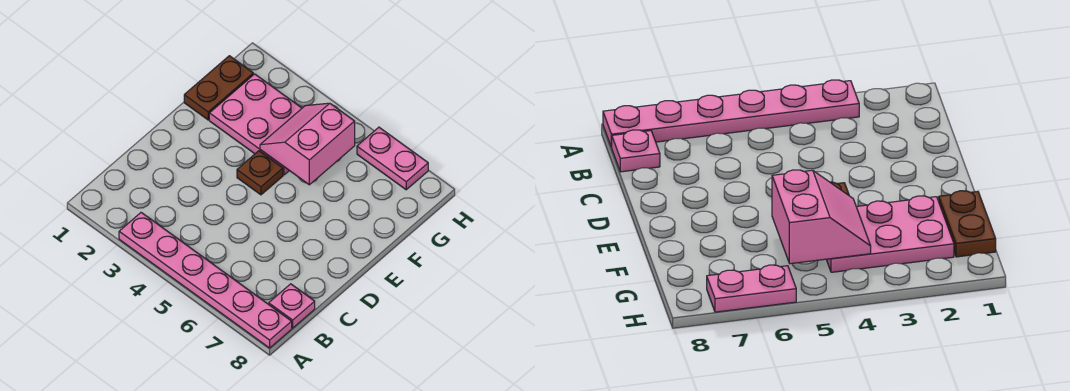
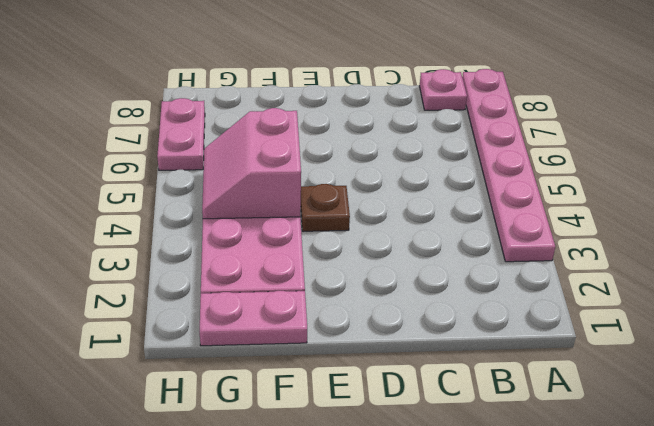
brown plate F1:G1 level 1 -> pink plate F1:G1 level 1
pink slope F4:G5 level 2 top 5 -> pink slope F4:G5 level 2 top F

